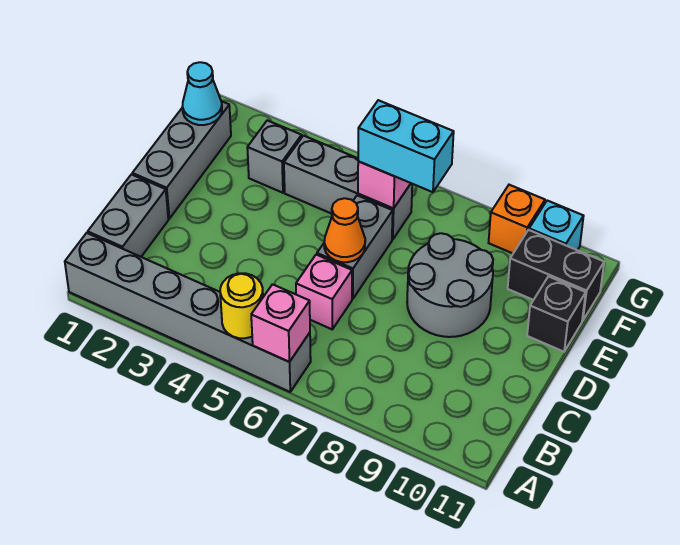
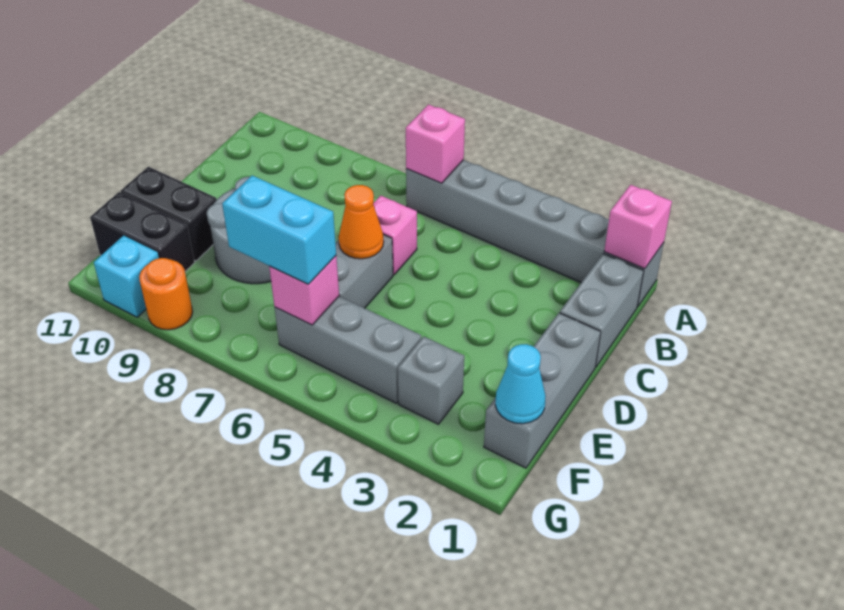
none -> pink brick A1 level 2
yellow round brick A5 level 2 -> none
black brick E11 level 1 -> black brick E10:E11 level 1
orange brick G9 level 1 -> orange round brick G9 level 1

